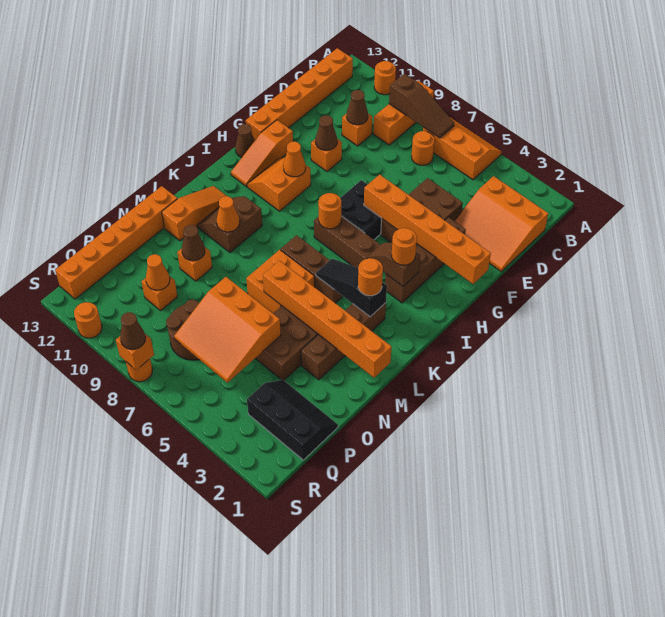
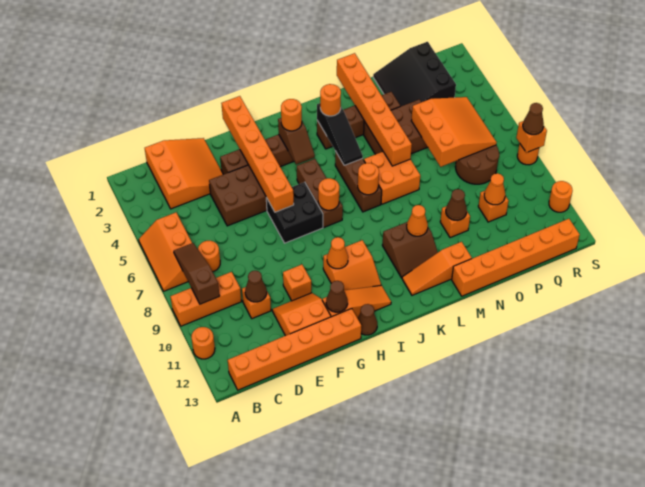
none -> orange slope E11:F12 level 1 top 12
brown cone F10 level 2 -> brown cone G12 level 2
none -> orange round brick K7 level 2
black slope P1:Q3 level 1 top Q -> black slope O1:Q3 level 1 top Q

